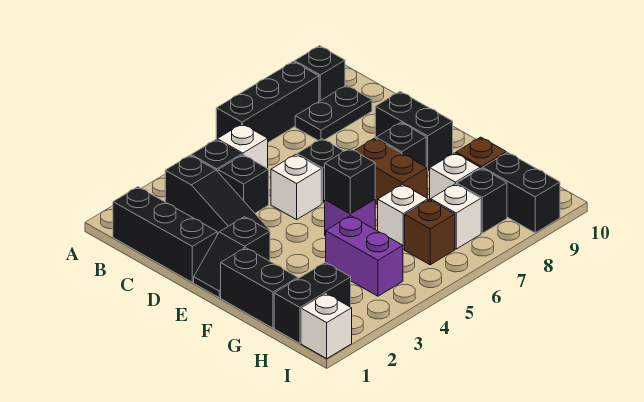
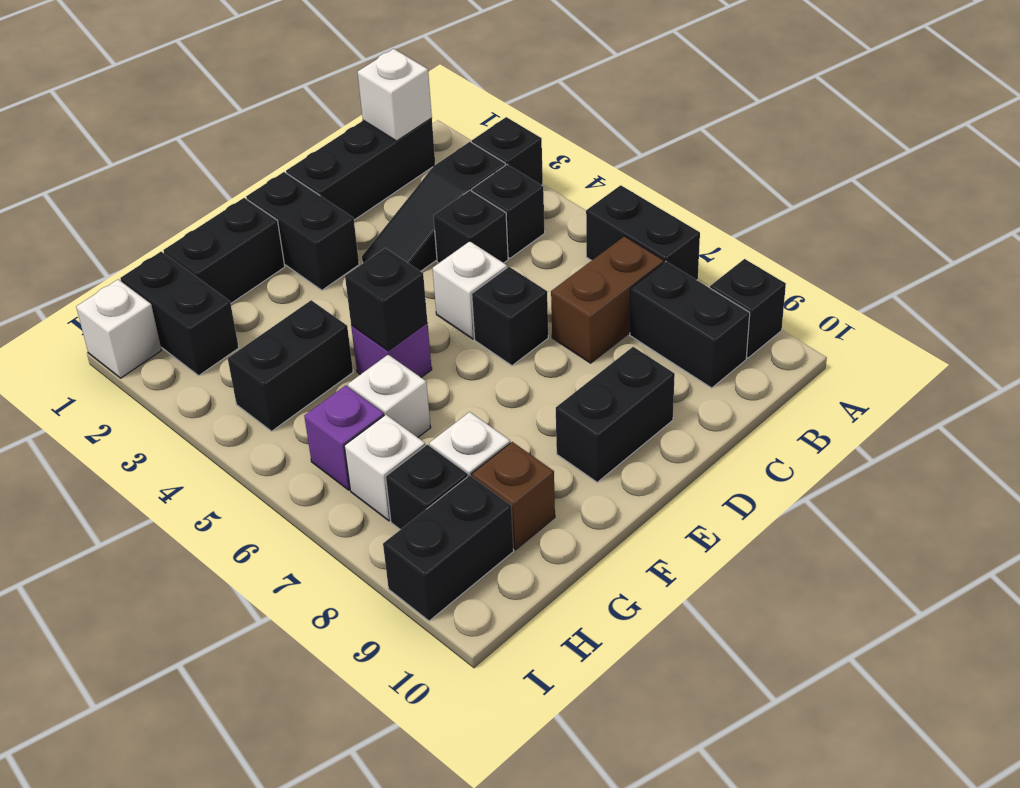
black brick A6:A8 level 1 -> black brick A6:A7 level 1
white brick B5 level 1 -> white brick B1 level 2
black plate B8:B9 level 1 -> black brick B8:B9 level 1
black slope E1:E2 level 1 top 2 -> black brick E1:E2 level 1
brown brick E7:F7 level 1 -> brown brick B7:C7 level 1
black brick E8 level 1 -> black brick A3 level 1
purple brick G4:H4 level 1 -> black brick G4:H4 level 1
brown brick H6 level 1 -> purple brick H6 level 1

